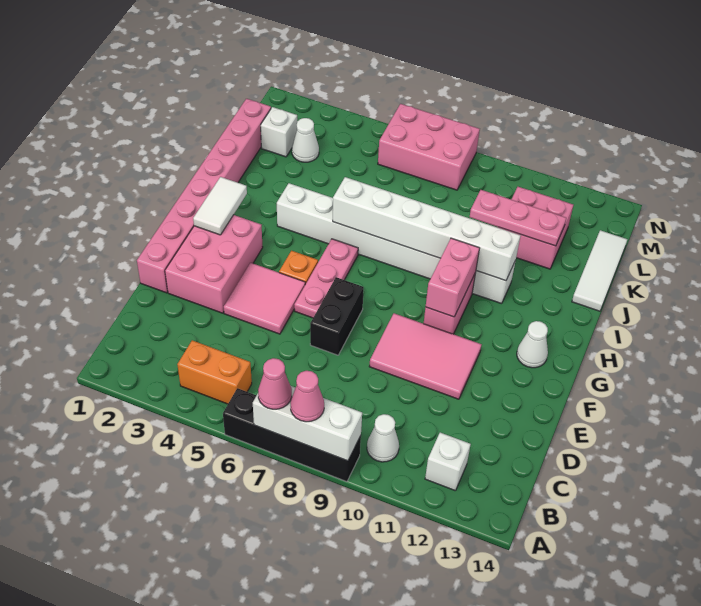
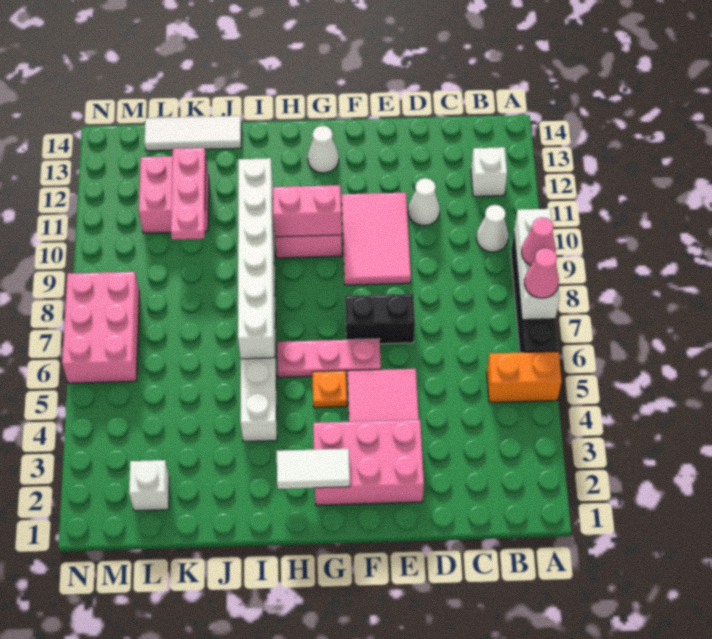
orange brick B4:B5 level 1 -> orange brick A5:B5 level 1
pink brick E1:L1 level 1 -> none
white cone L3 level 1 -> white cone D11 level 1

